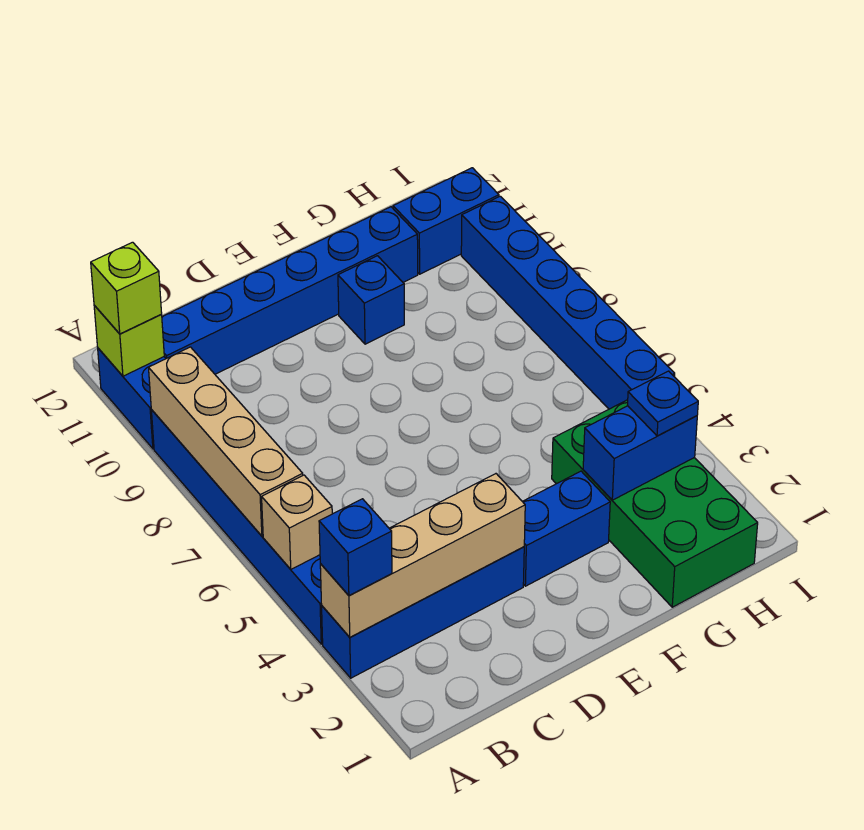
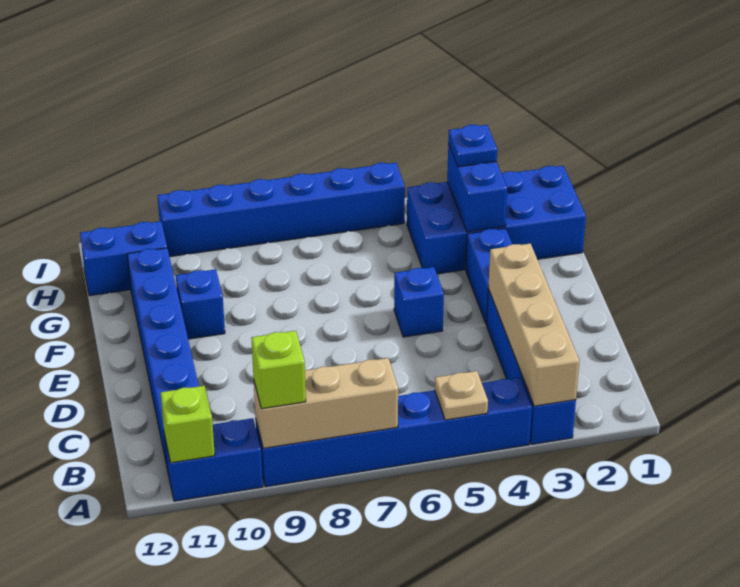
blue brick A3 level 3 -> blue brick E5 level 1
tan brick A5 level 2 -> tan plate A5 level 2
tan brick A6:A9 level 2 -> tan brick A7:A9 level 2
lime brick A11 level 3 -> lime brick A9 level 3
green brick G1:H4 level 1 -> blue brick G1:H4 level 1
blue brick H11:I11 level 1 -> blue brick H11:H12 level 1

